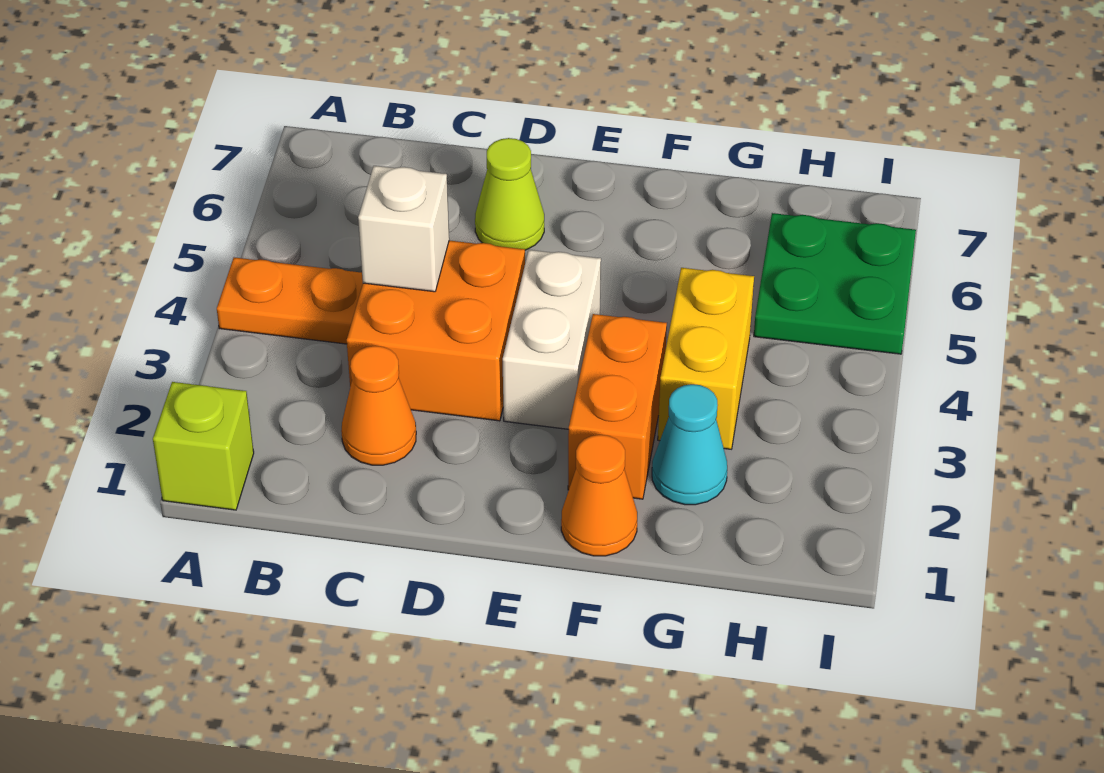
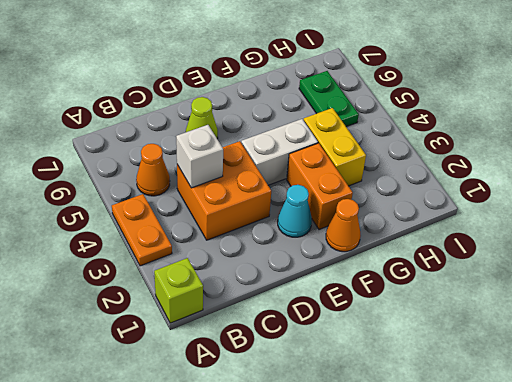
orange plate A4:B4 level 1 -> orange plate A3:A4 level 1
orange cone C2 level 1 -> orange cone B5 level 1
white brick E3:E4 level 1 -> white brick E4:F4 level 1
cyan cone G2 level 1 -> cyan cone E2 level 1
green plate H5:I6 level 1 -> green plate H5:H6 level 1

